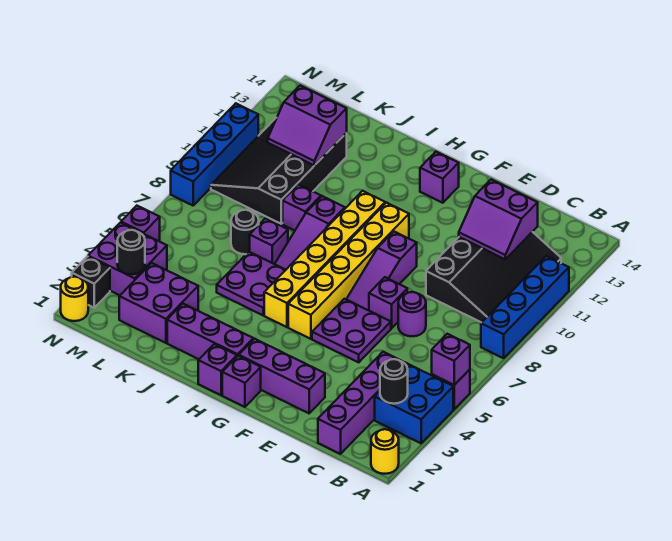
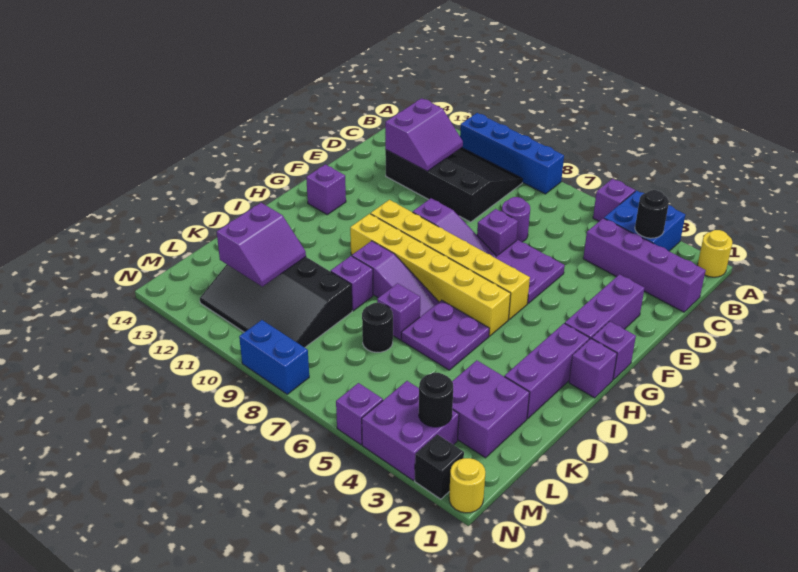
purple brick A5 level 2 -> none
blue brick N8:N11 level 1 -> blue brick N8:N9 level 1

